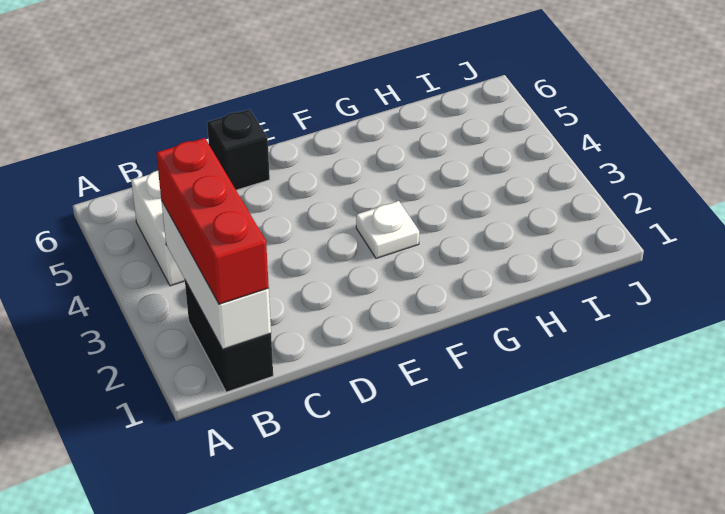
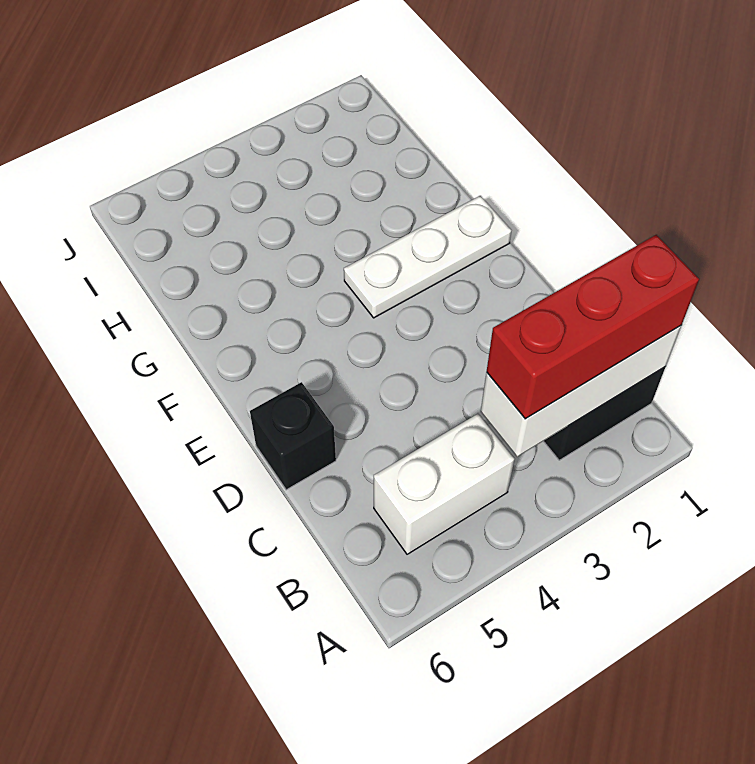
white plate F3 level 1 -> white plate F1:F3 level 1

